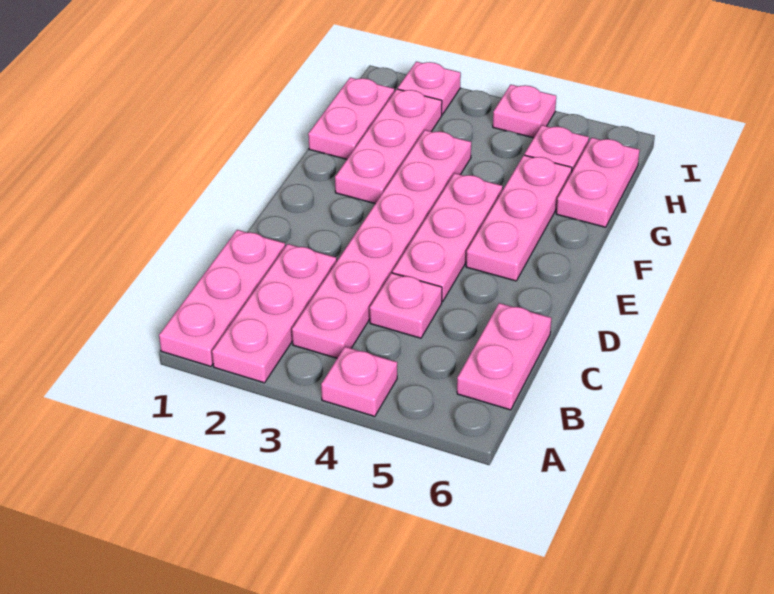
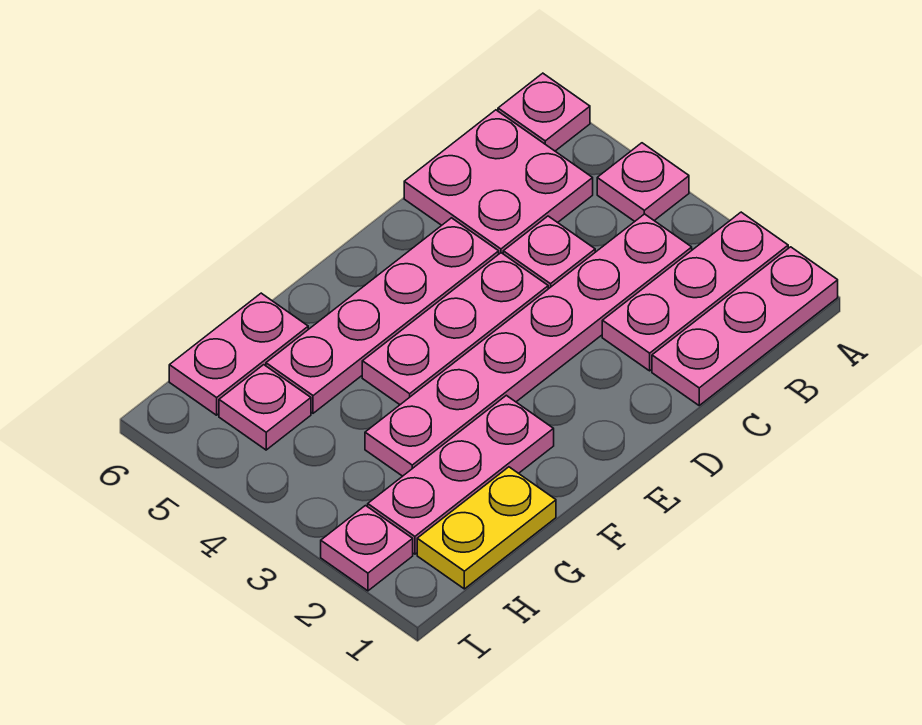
pink plate B6:C6 level 1 -> pink plate B5:C6 level 1
pink plate E5:G5 level 1 -> pink plate D5:G5 level 1
pink plate G1:H1 level 1 -> yellow plate G1:H1 level 1
pink plate I4 level 1 -> pink plate A6 level 1

